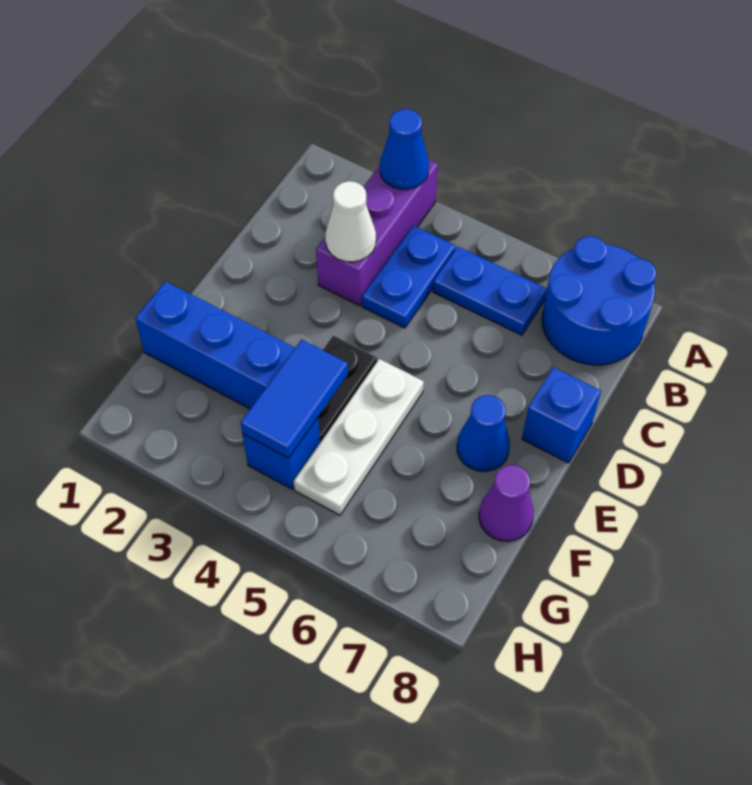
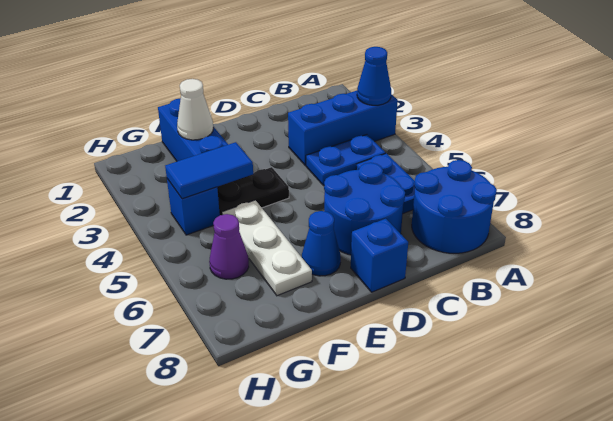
purple brick A3:C3 level 1 -> blue brick A3:C3 level 1
white cone C3 level 2 -> white cone F2 level 2
none -> blue round brick C6:D7 level 1
white plate E5:G5 level 1 -> white plate F5:F7 level 1
purple cone F8 level 1 -> purple cone G6 level 1

